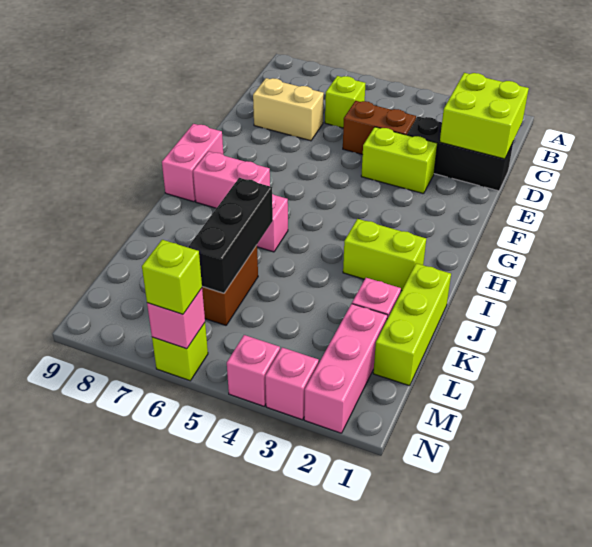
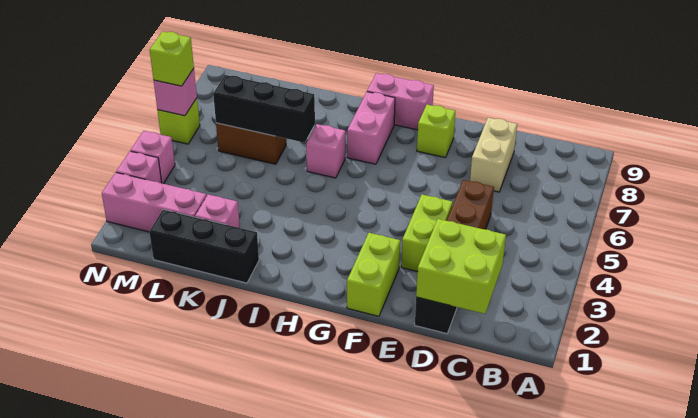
lime brick C6 level 1 -> lime brick F8 level 1
lime brick I2:I3 level 1 -> lime brick F1:F2 level 1
lime brick J1:L1 level 1 -> black brick J1:L1 level 1

